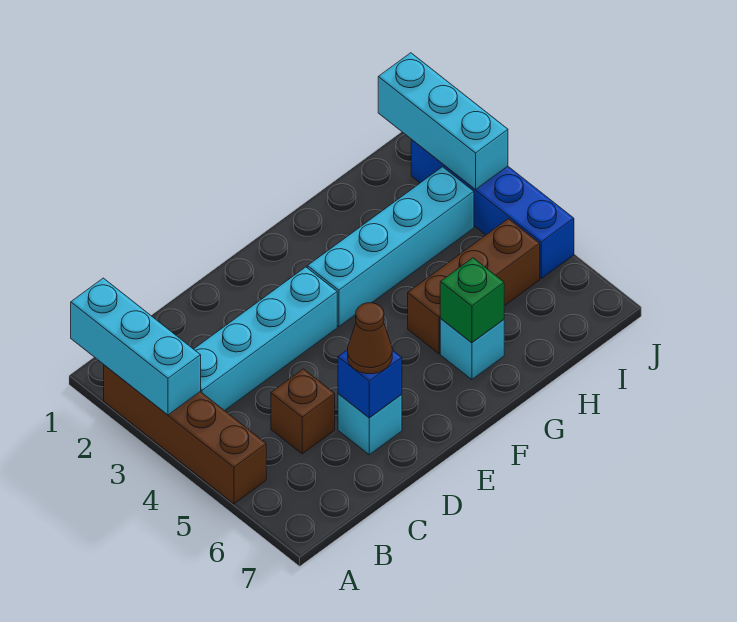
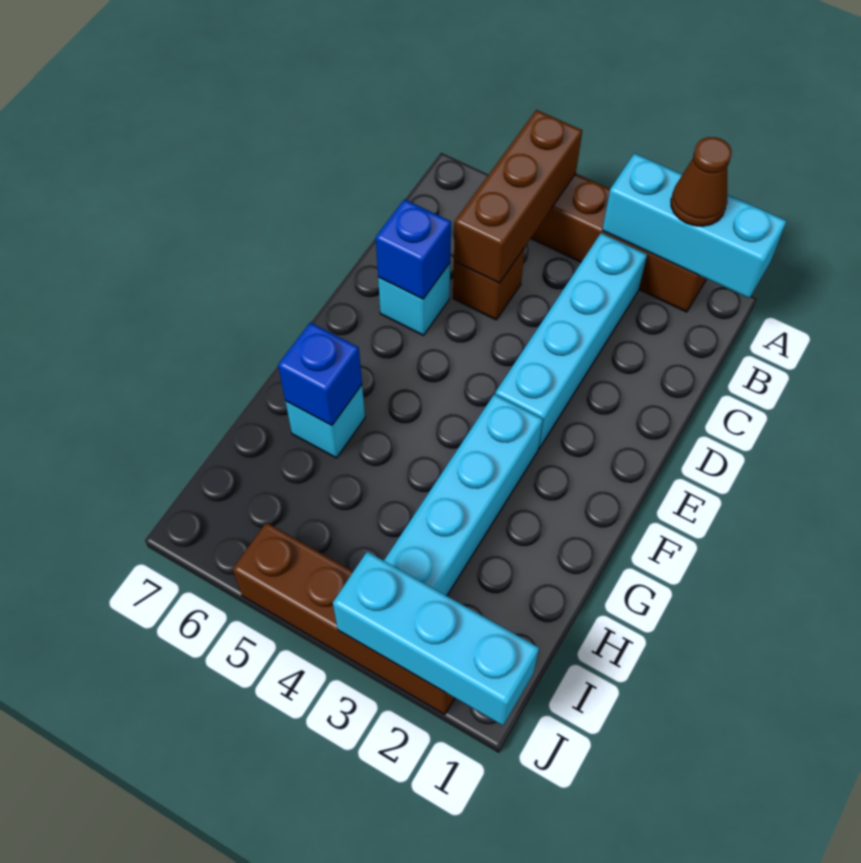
brown cone D6 level 3 -> brown cone A2 level 3
brown brick G5:I5 level 1 -> brown brick A5:C5 level 2
green brick G6 level 2 -> blue brick G6 level 2
blue brick J2:J5 level 1 -> brown brick J2:J5 level 1

